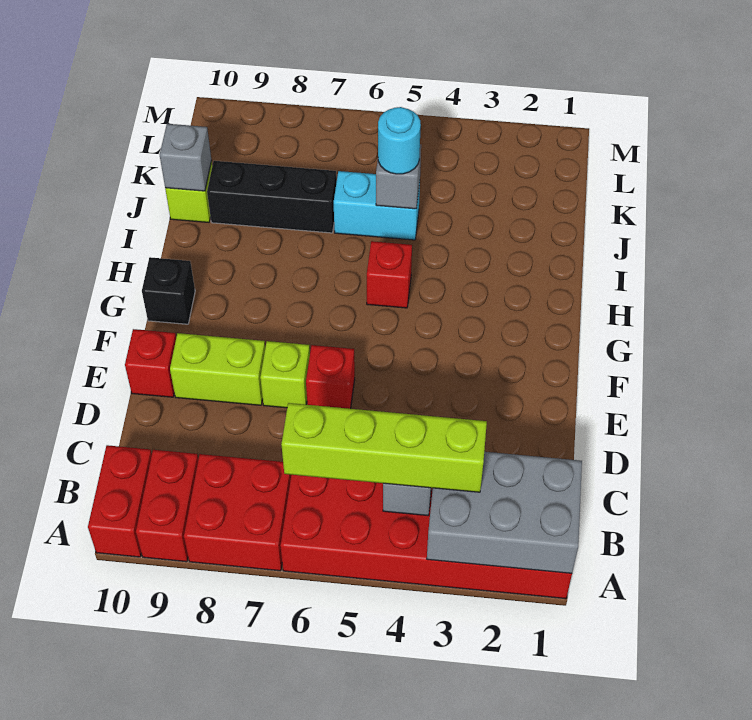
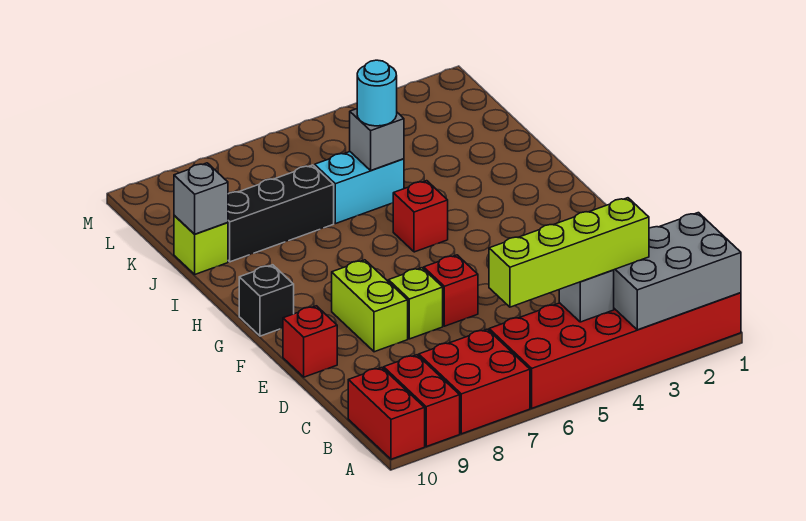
lime brick E8:E9 level 1 -> lime brick E8:F8 level 1

